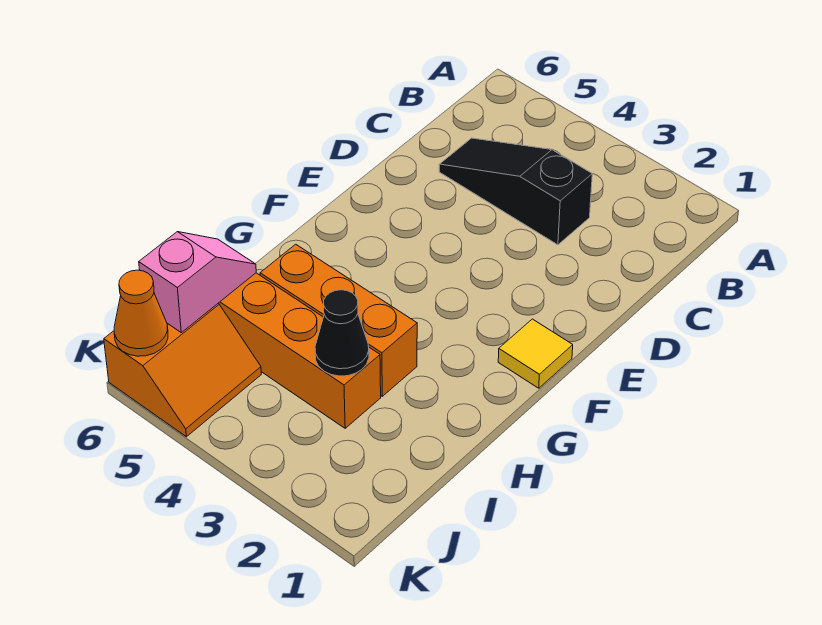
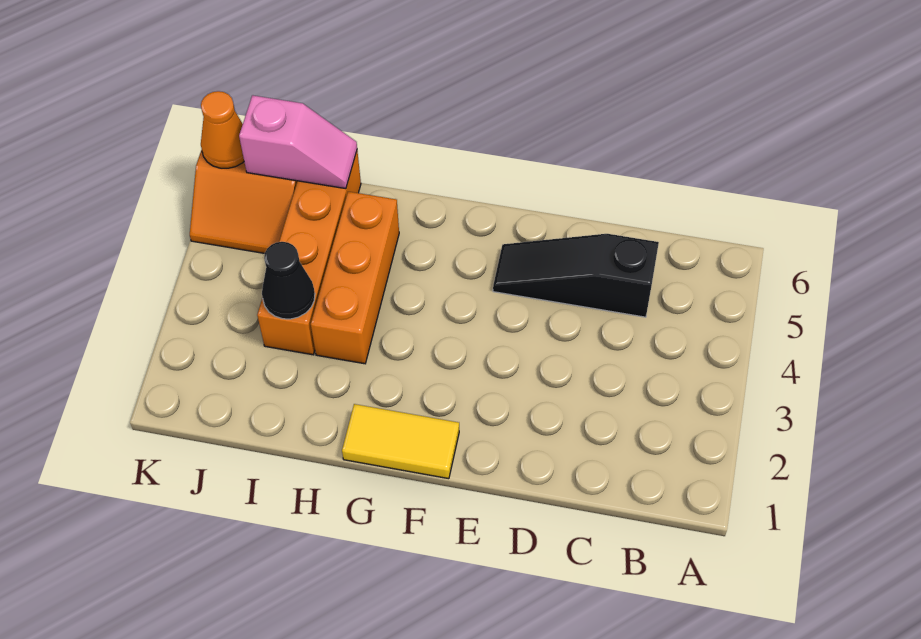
black slope C3:C5 level 1 top 3 -> black slope C5:E5 level 1 top C
yellow tile F1 level 1 -> yellow tile F1:G1 level 1

